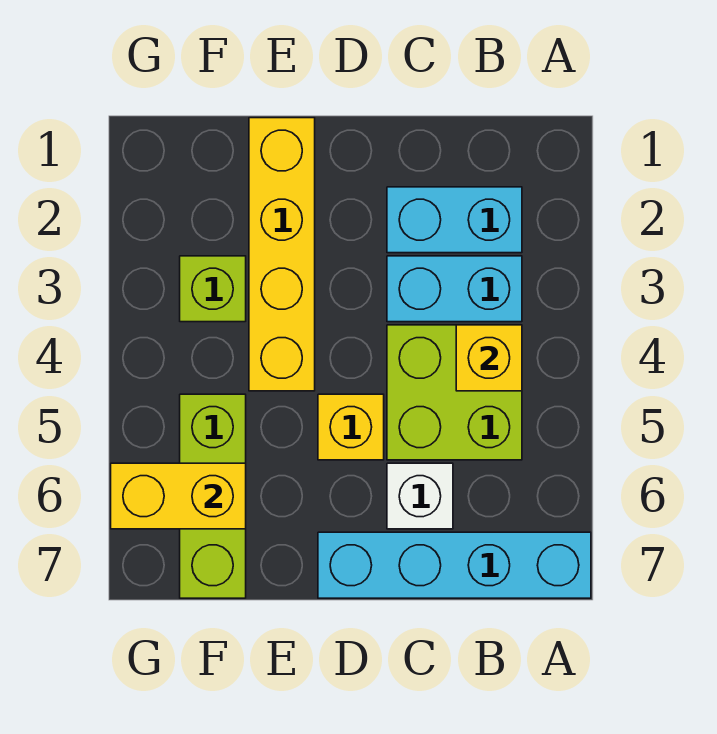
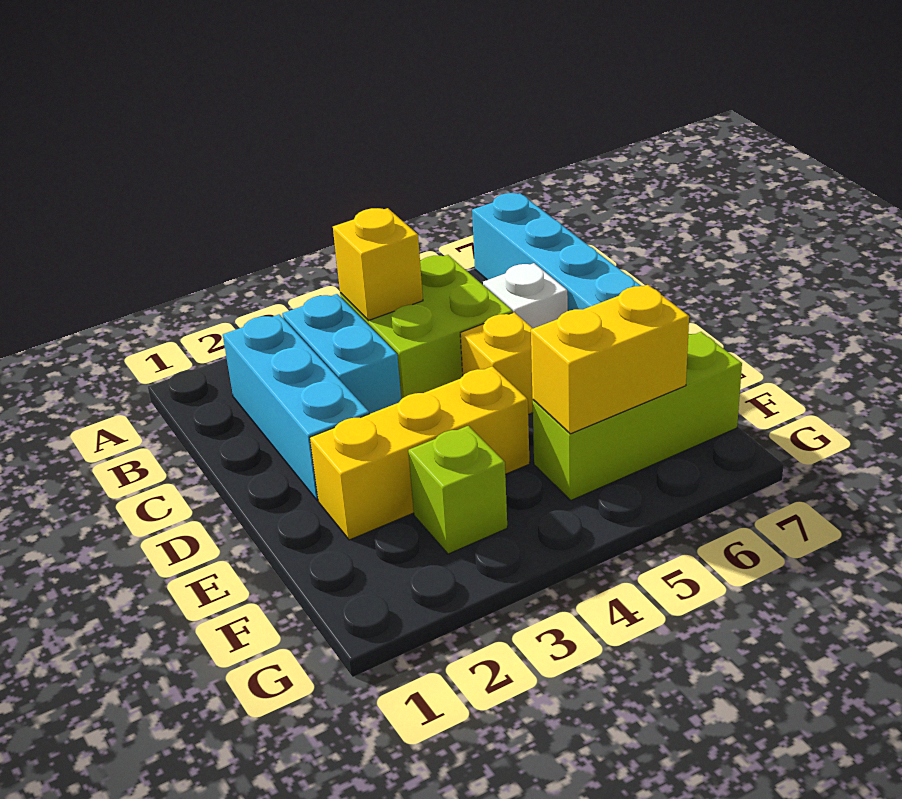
cyan brick B2:C2 level 1 -> cyan brick B2:D2 level 1
yellow brick E1:E4 level 1 -> yellow brick E2:E4 level 1
yellow brick F6:G6 level 2 -> yellow brick F5:F6 level 2

